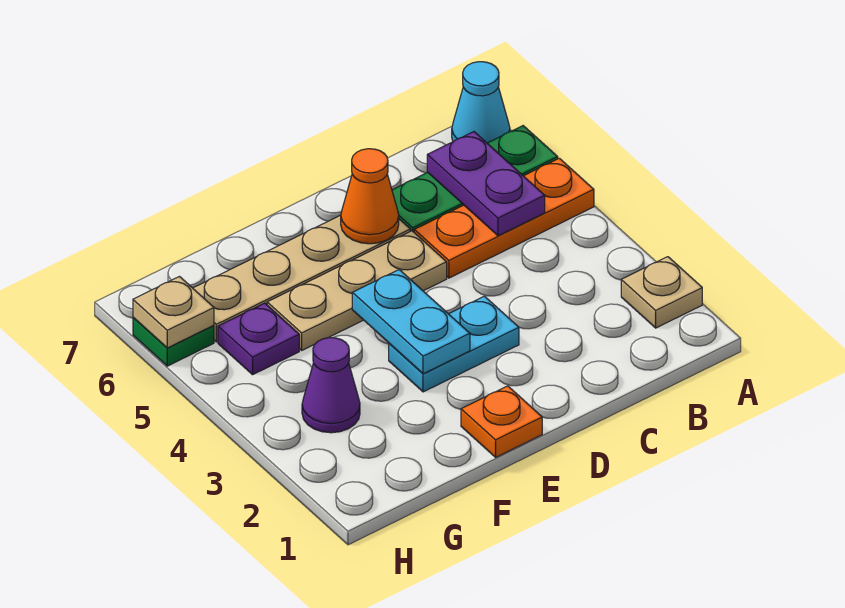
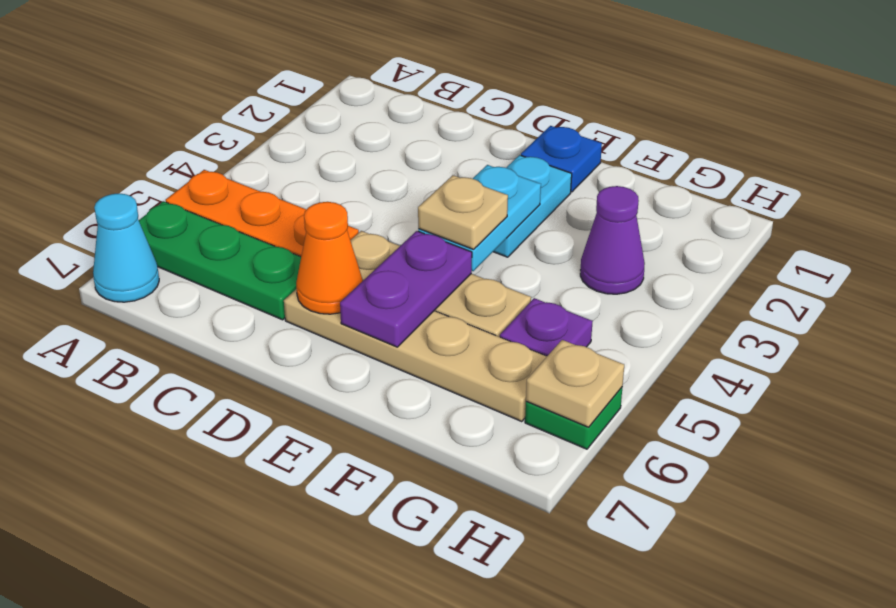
tan plate A2 level 1 -> tan plate E4 level 3
purple plate B5:B6 level 2 -> purple plate E5:E6 level 2
cyan plate D3:E3 level 1 -> cyan plate E2:E3 level 1
orange plate E1 level 1 -> blue plate E1 level 1

